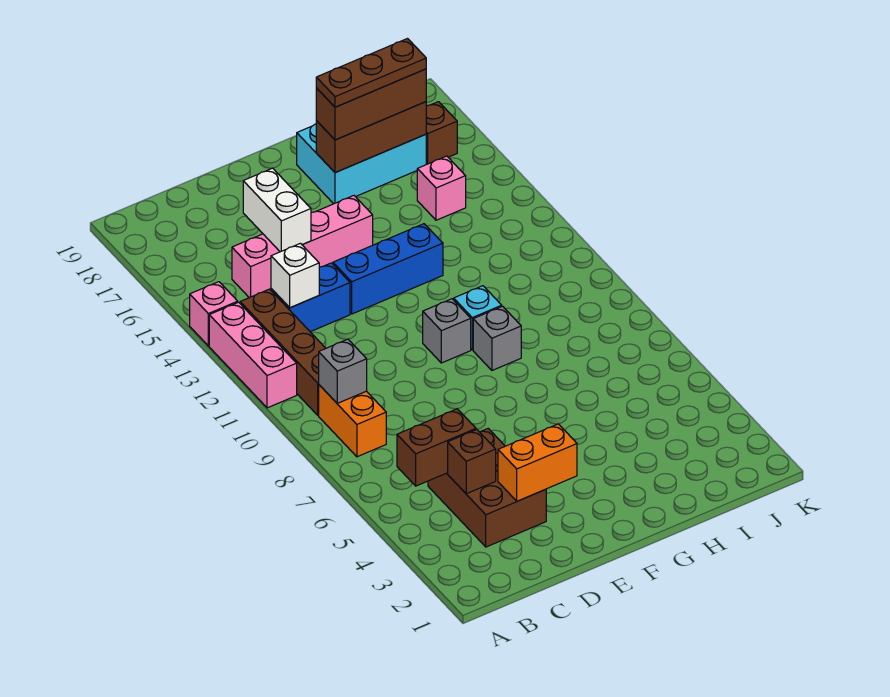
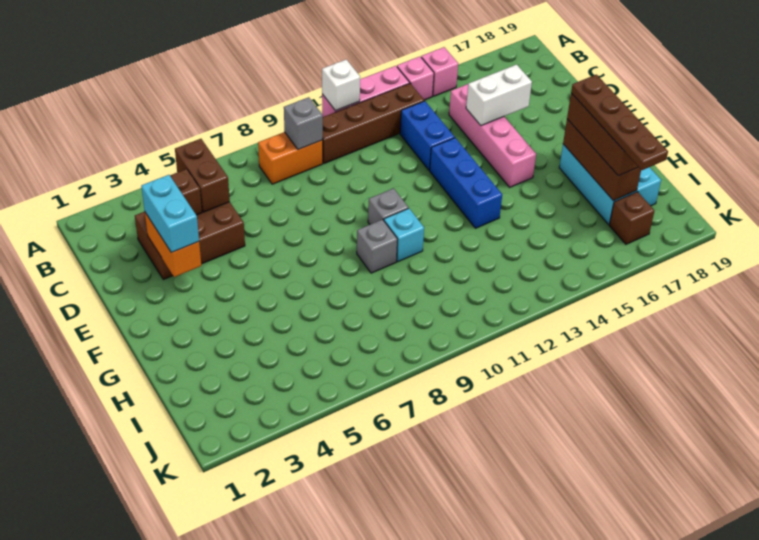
white brick C13 level 2 -> white brick A11 level 2
none -> cyan brick D3:E3 level 3
brown plate G17:I17 level 4 -> brown plate G17:J17 level 4
pink brick I15 level 1 -> pink brick A15 level 1

